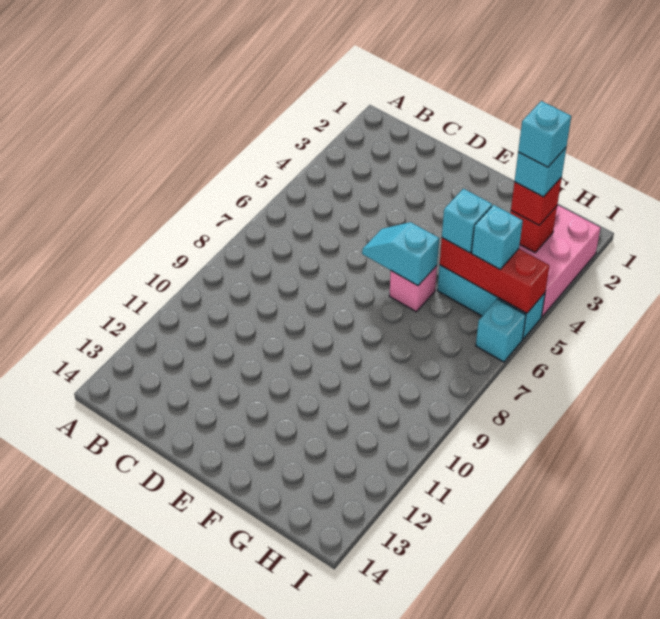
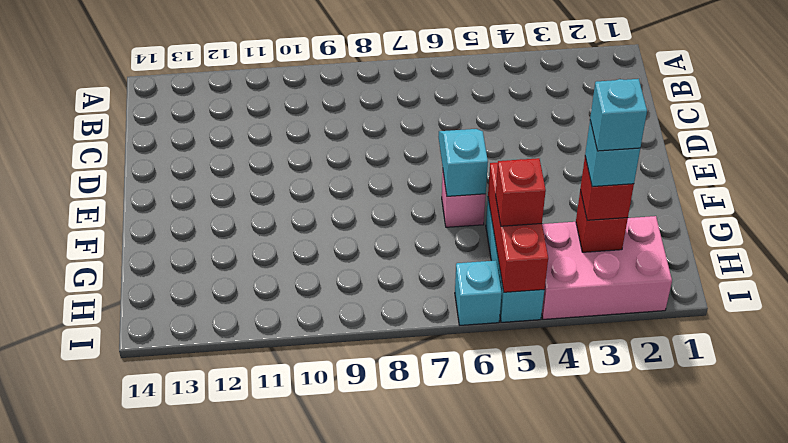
cyan brick G5 level 3 -> none
cyan brick H5 level 3 -> red brick H5 level 3

